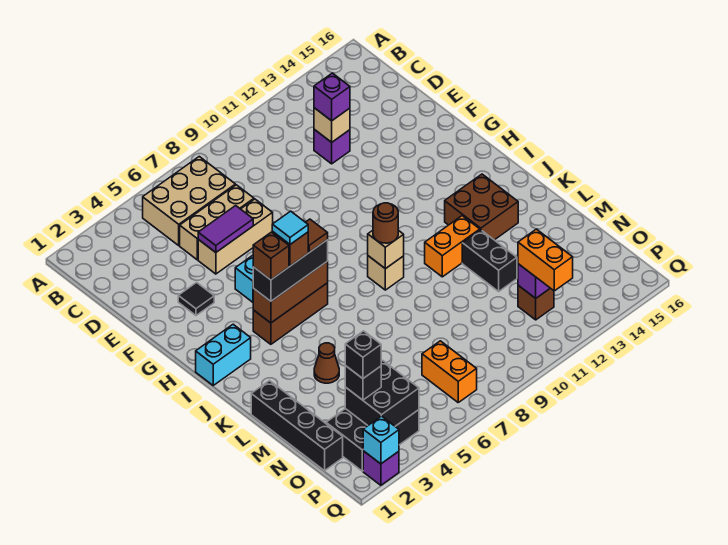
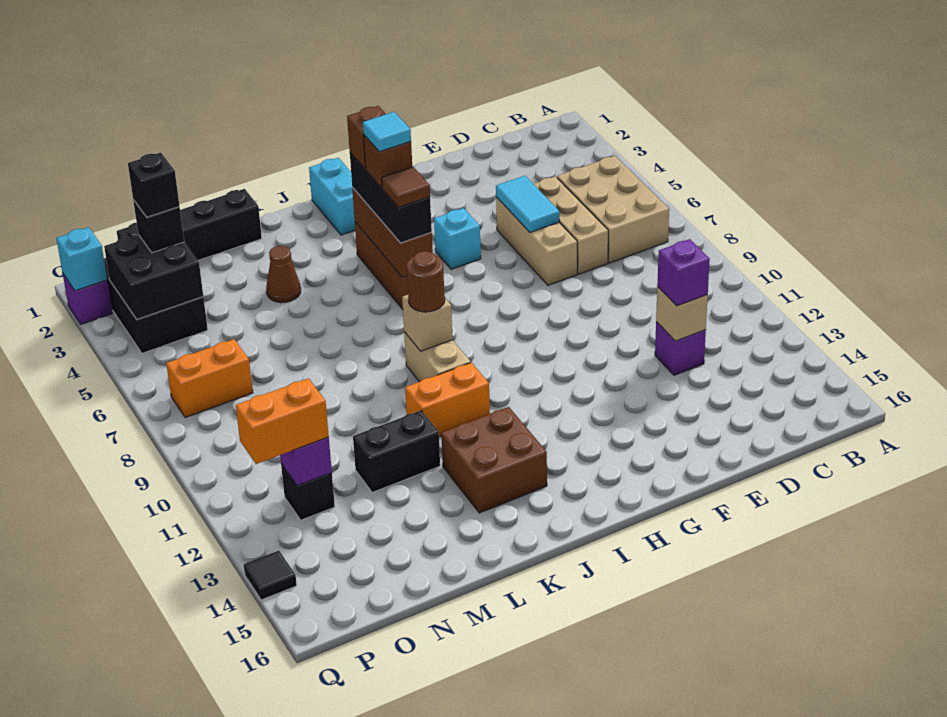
purple tile E5:E6 level 2 -> cyan tile E5:E6 level 2
black tile F3 level 1 -> black tile Q14 level 1
tan brick J9 level 1 -> tan brick J9:J10 level 1
orange brick K11:K12 level 1 -> orange brick J11:K11 level 1
brown brick O12 level 1 -> black brick O12 level 1

